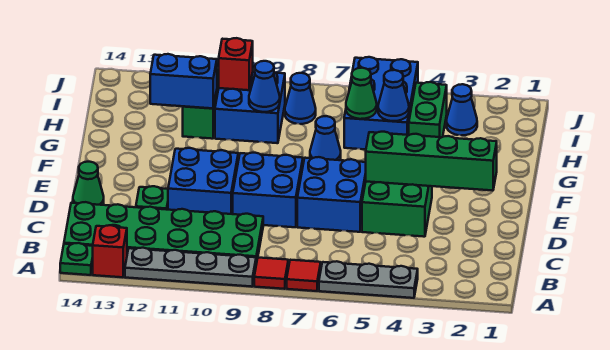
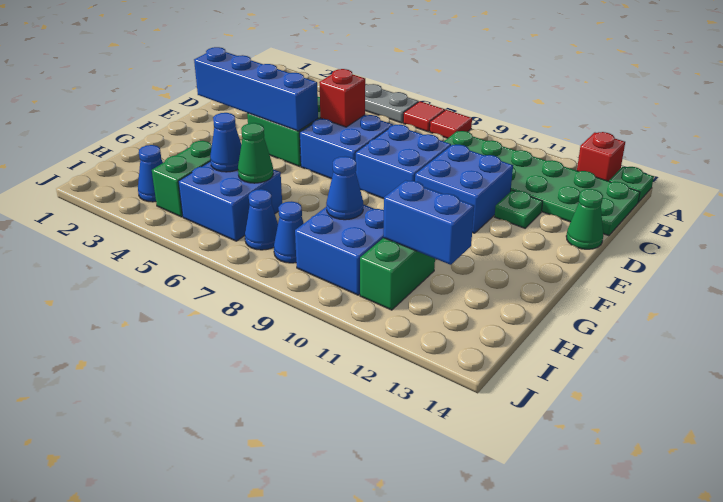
grey plate A9:A12 level 1 -> none
green brick E2:E5 level 2 -> blue brick E2:E5 level 2
blue cone G7 level 1 -> blue cone I7 level 1
blue brick H5:J6 level 1 -> blue brick H5:I6 level 1
red brick I10 level 2 -> red brick D6 level 2

